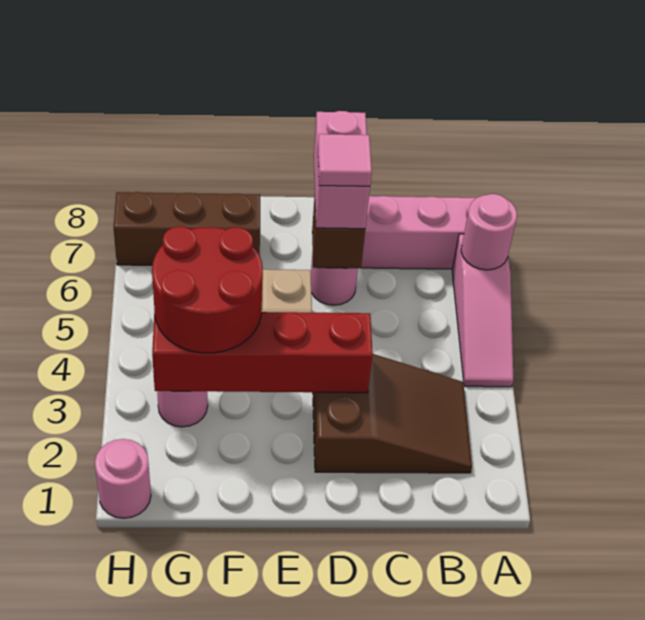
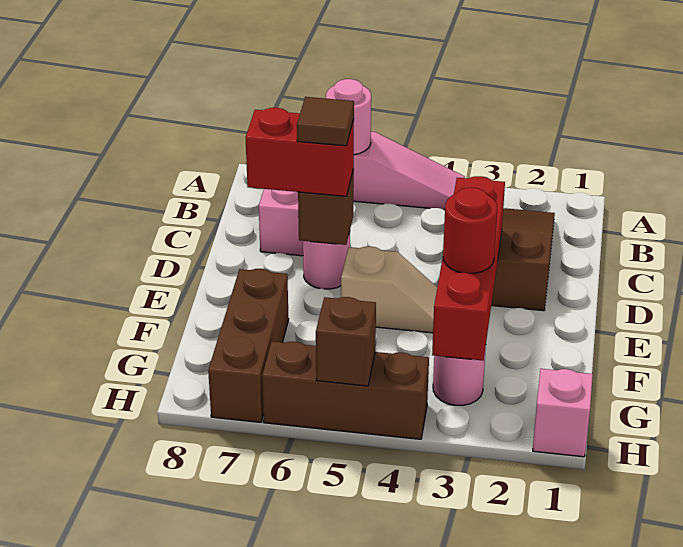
pink brick D6:D7 level 3 -> red brick D6:D7 level 3
pink tile D6 level 4 -> brown tile D6 level 4
red round brick F3:G4 level 3 -> red round brick F3 level 3
pink round brick H1 level 1 -> pink brick H1 level 1
none -> brown brick H4:H6 level 1
none -> brown brick H5 level 2

